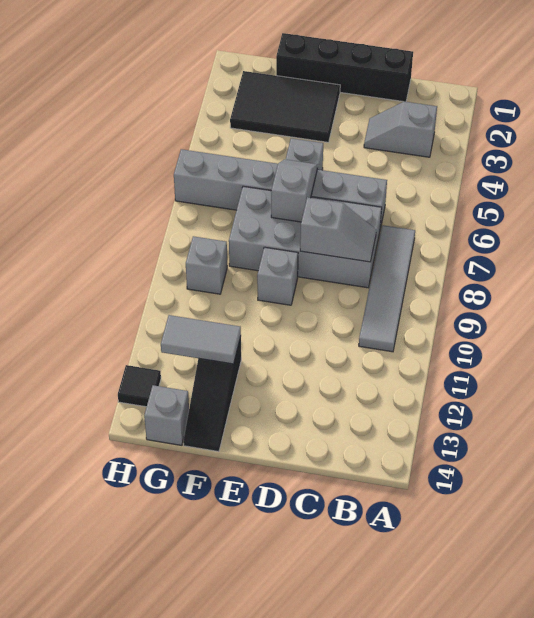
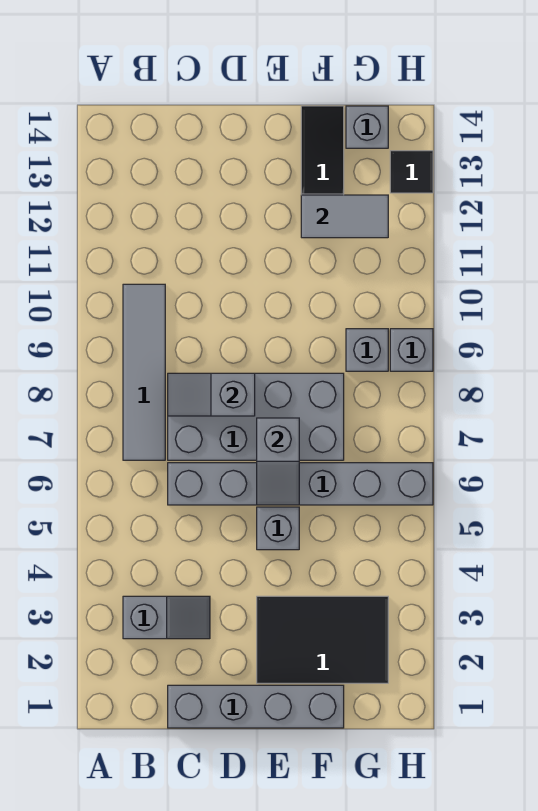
black brick C1:F1 level 1 -> grey brick C1:F1 level 1
grey brick E9 level 1 -> grey brick H9 level 1

